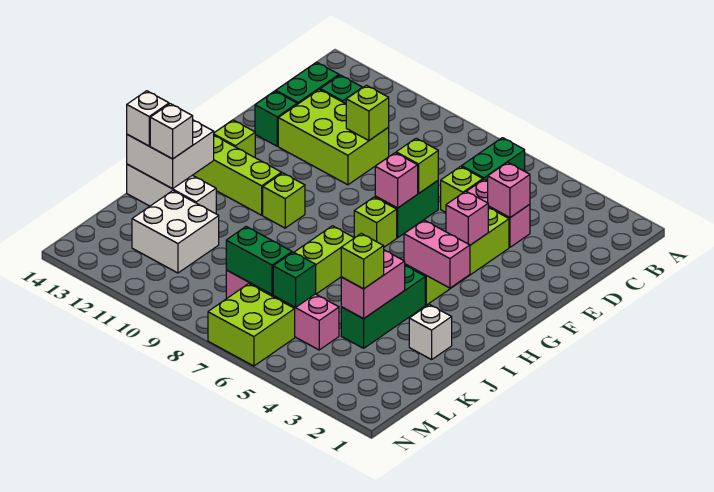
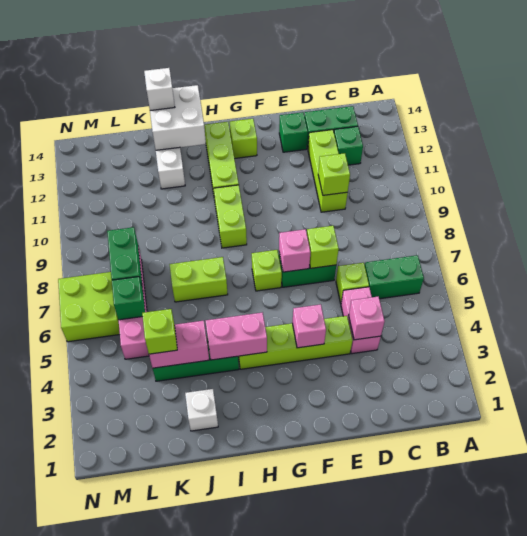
lime brick D10:E12 level 1 -> lime brick D10:D12 level 1
pink brick H3:H4 level 2 -> pink brick H4:I4 level 2
lime brick H10 level 1 -> lime brick H9:H10 level 1
white brick J13 level 3 -> none
white brick K11:L12 level 1 -> none

